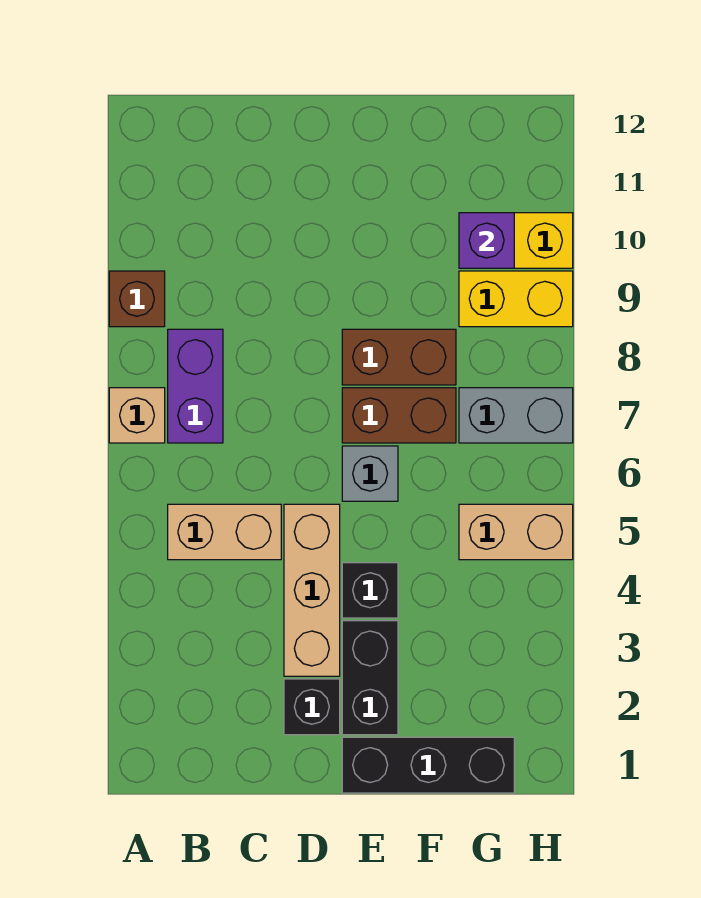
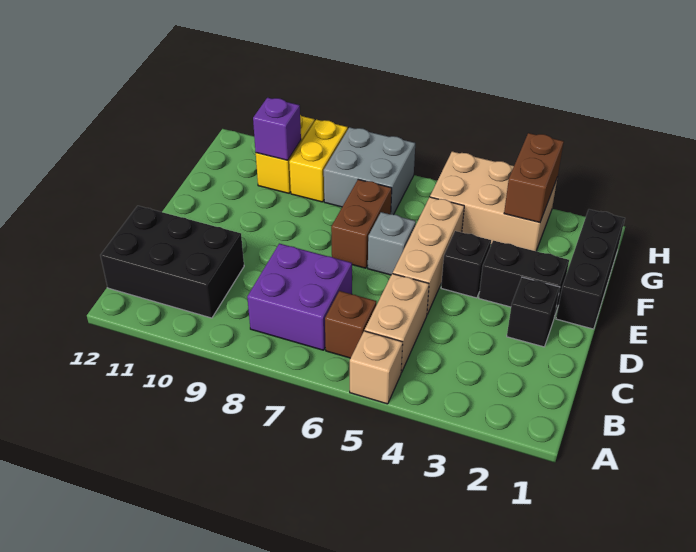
tan brick A7 level 1 -> tan brick A5 level 1
brown brick A9 level 1 -> brown brick B6 level 1
purple brick B7:B8 level 1 -> purple brick B7:C8 level 1
none -> black brick B10:C12 level 1
tan brick D3:D5 level 1 -> tan brick D5:F5 level 1
brown brick E8:F8 level 1 -> brown brick G3:H3 level 2
tan brick G5:H5 level 1 -> tan brick G3:H5 level 1
grey brick G7:H7 level 1 -> grey brick G7:H8 level 1

